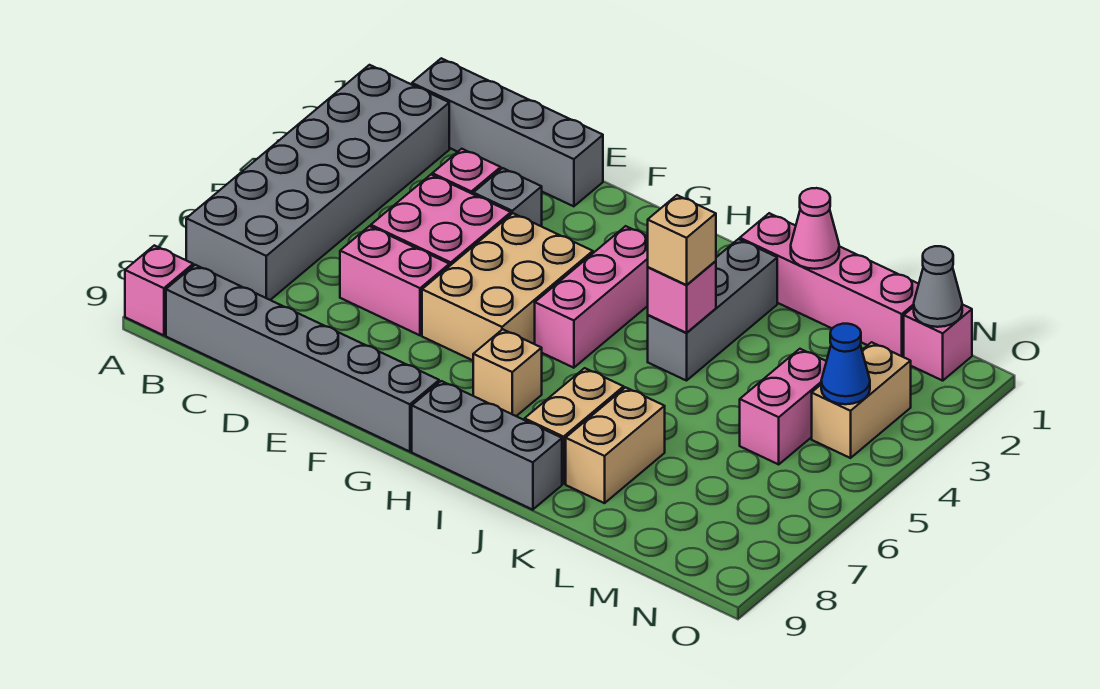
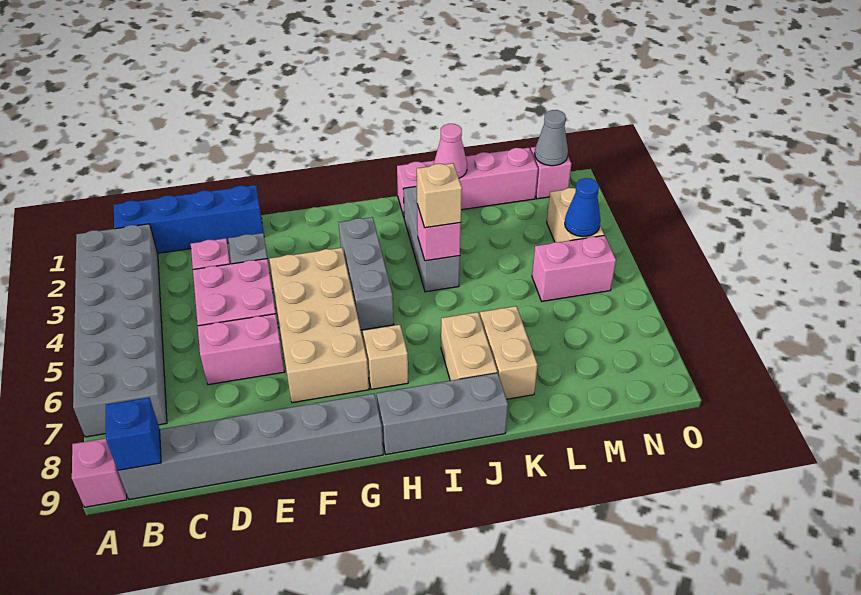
grey brick B1:E1 level 1 -> blue brick B1:E1 level 1
none -> blue brick B9 level 2
tan brick F4:G6 level 1 -> tan brick F4:G7 level 1
pink brick H3:H5 level 1 -> grey brick H3:H5 level 1
pink brick M4:M5 level 1 -> pink brick M5:N5 level 1

